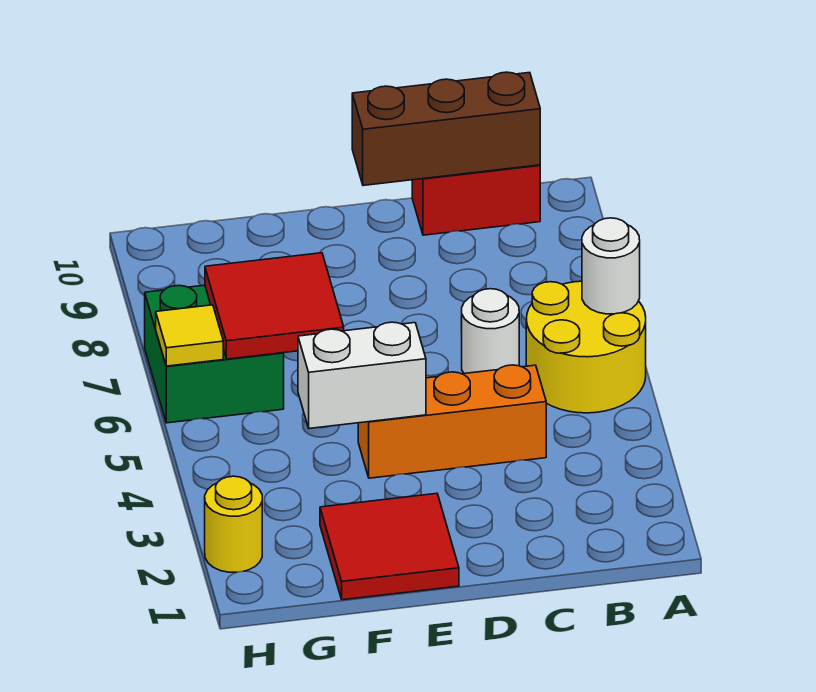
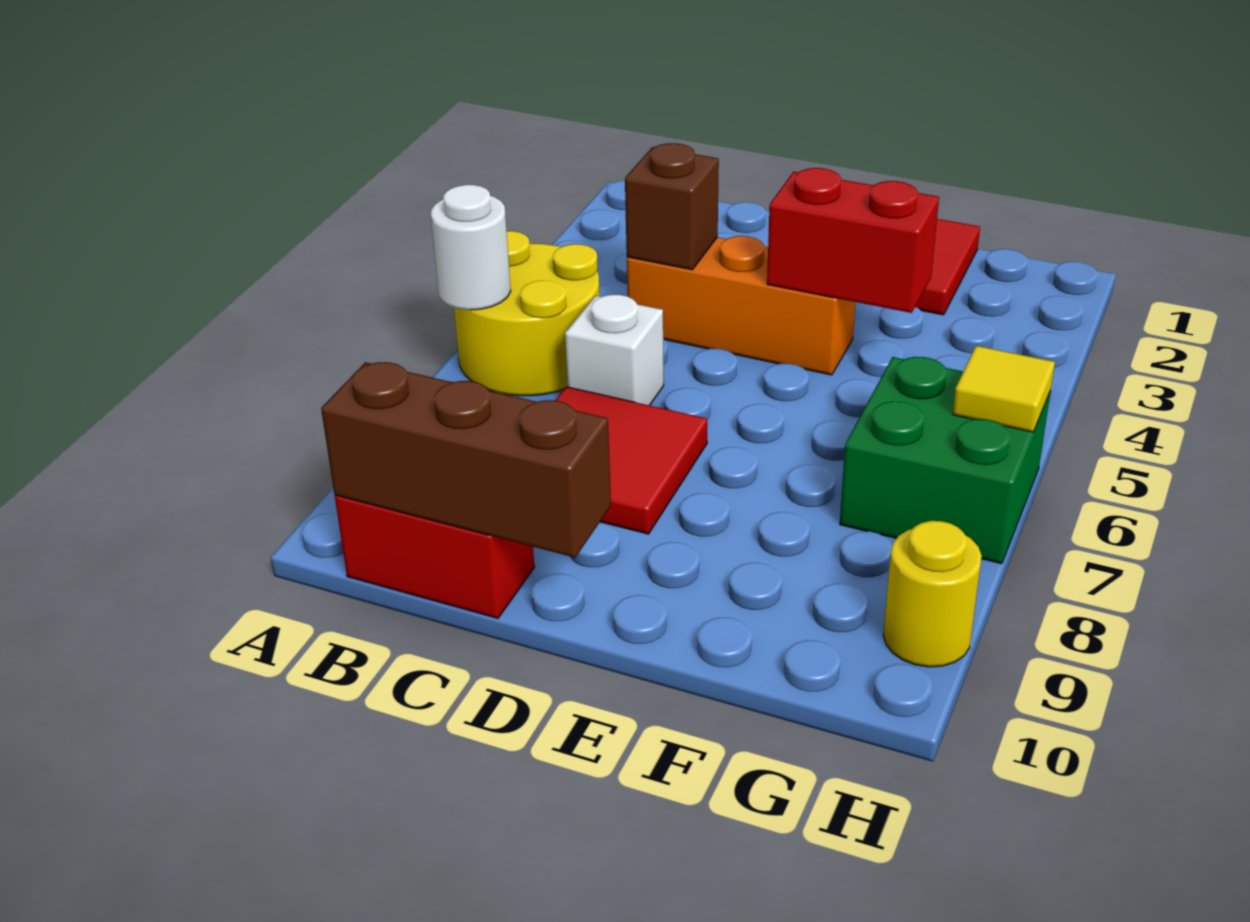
none -> brown brick C4 level 2
white round brick C6 level 1 -> white brick C6 level 1
white brick E4:F4 level 2 -> red brick E4:F4 level 2
red tile F6:G7 level 2 -> red tile C7:D8 level 1
yellow round brick H2 level 1 -> yellow round brick H9 level 1

